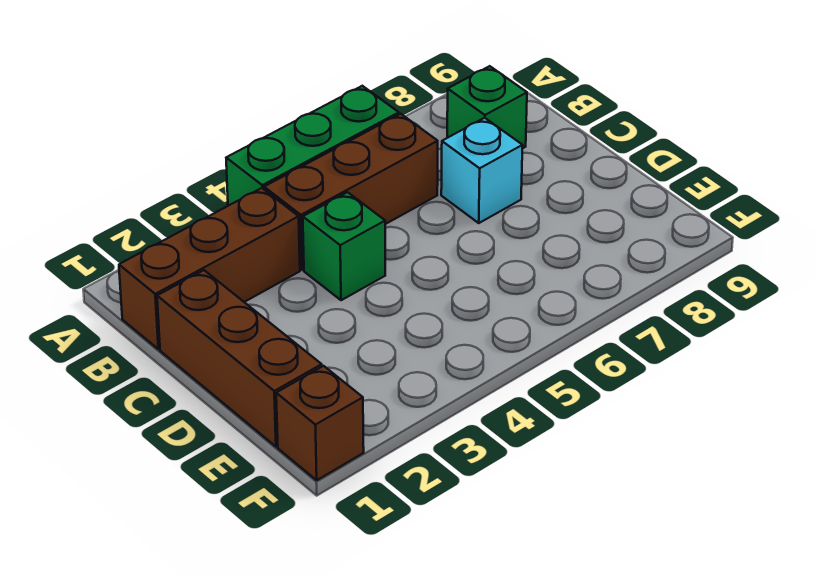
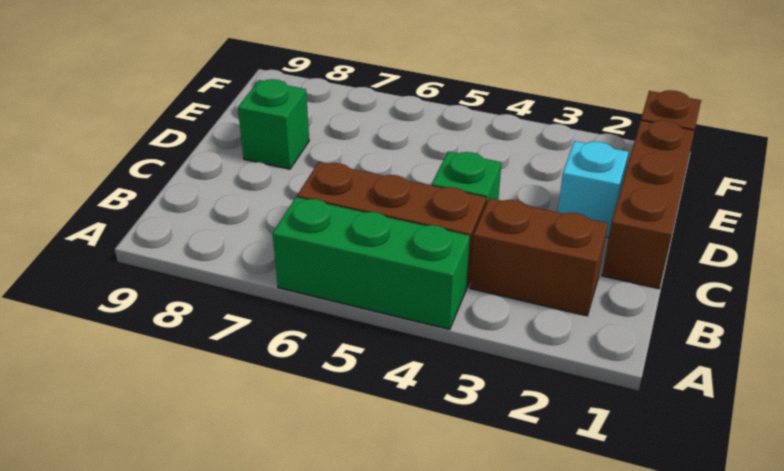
brown brick B1:B3 level 1 -> brown brick B2:B3 level 1
green brick B8 level 1 -> green brick D8 level 1
cyan brick C7 level 1 -> cyan brick D2 level 1

